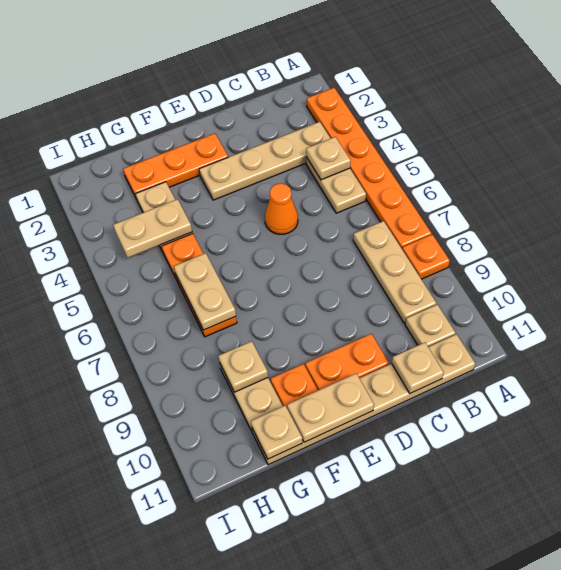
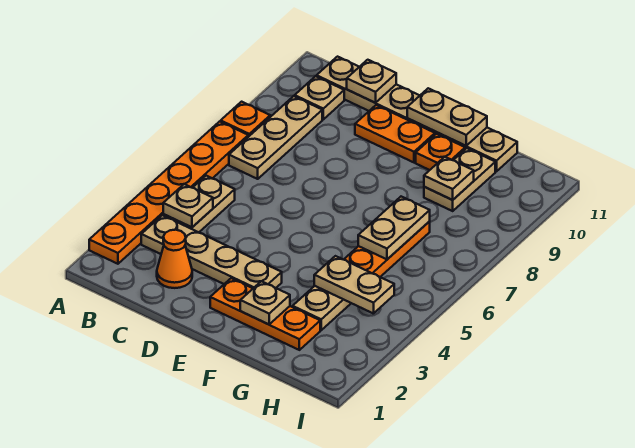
orange cone D5 level 1 -> orange cone C2 level 1
tan plate G11 level 2 -> tan plate F2 level 2

